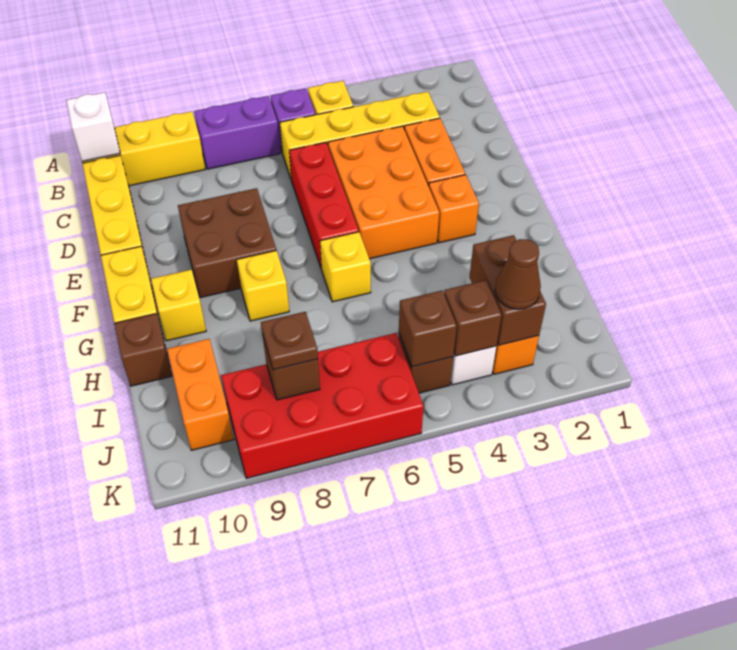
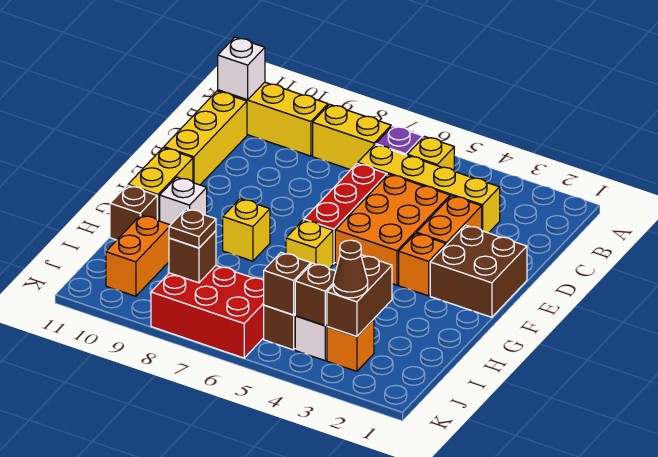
purple brick B7:B8 level 1 -> yellow brick B7:B8 level 1
brown brick E8:F9 level 1 -> brown brick E1:F2 level 1
yellow brick G10 level 1 -> white brick G10 level 1
red brick J6:K9 level 1 -> red brick J6:K8 level 1

